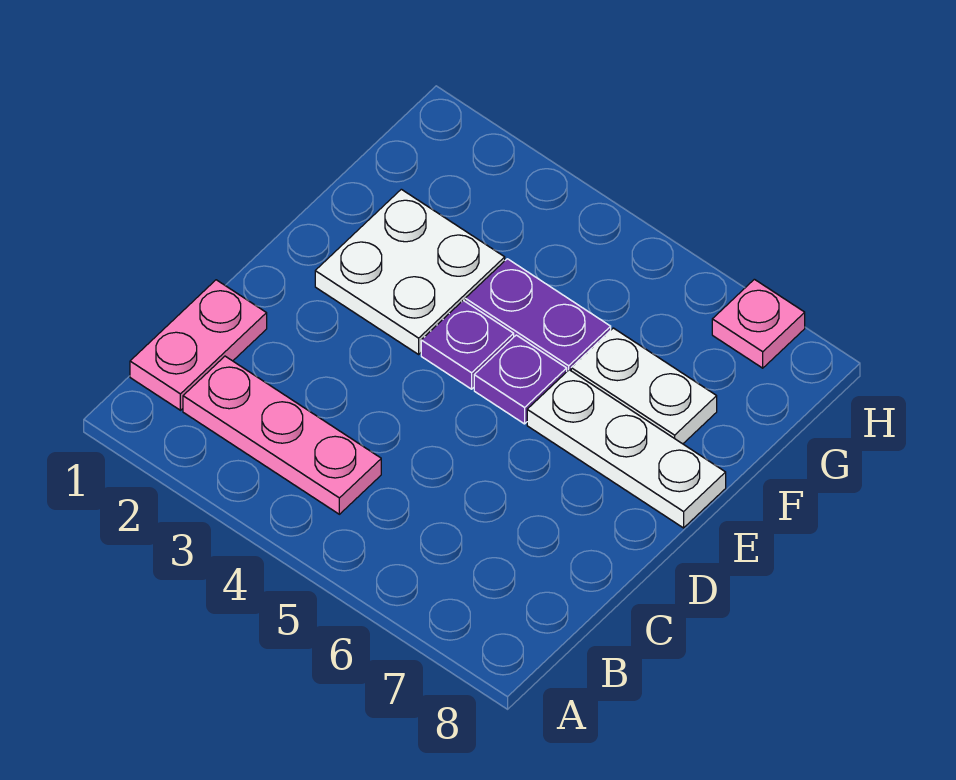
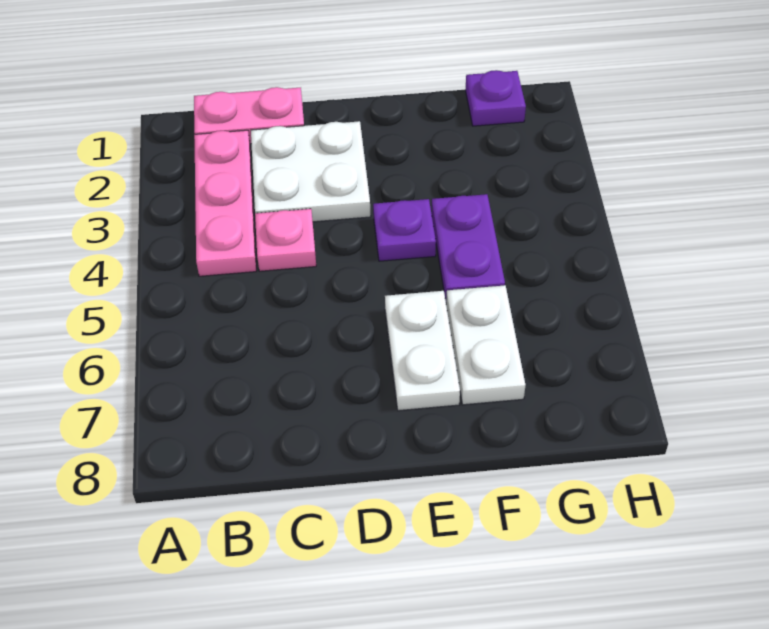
white plate E2:F3 level 1 -> white plate C2:D3 level 1
purple plate E5 level 1 -> purple plate G1 level 1
white plate E6:E8 level 1 -> white plate E6:E7 level 1
pink plate H7 level 1 -> pink plate C4 level 1

